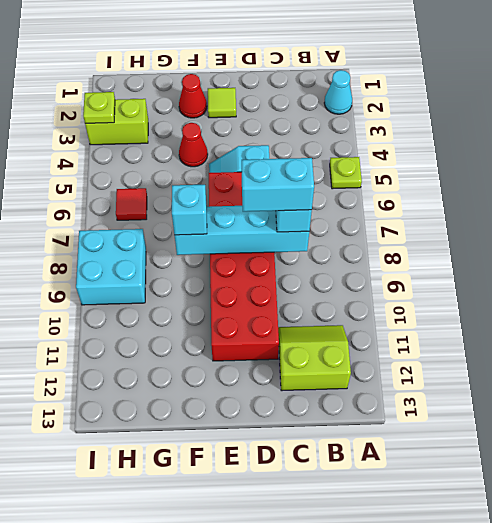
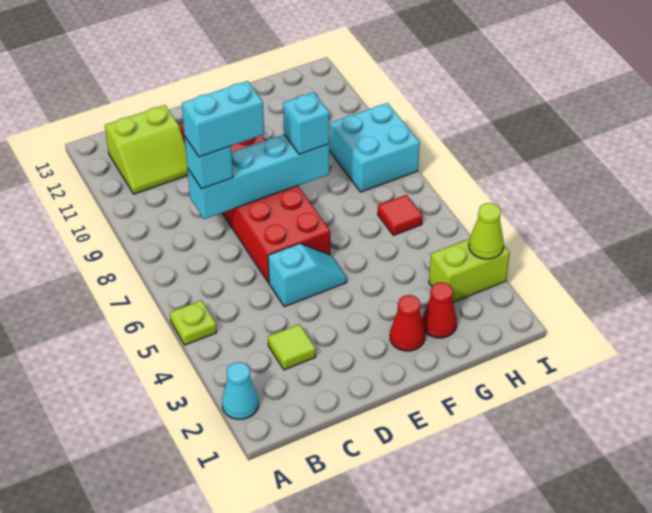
lime tile E2 level 1 -> lime tile C3 level 1
red cone F4 level 1 -> red cone G2 level 1
lime plate I3 level 2 -> lime cone I3 level 2

